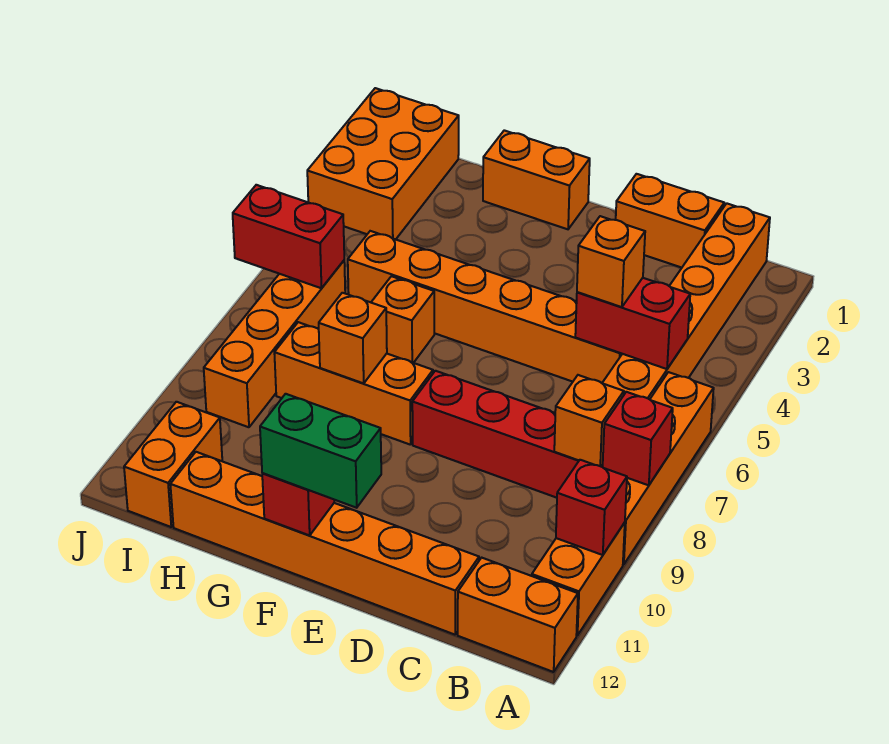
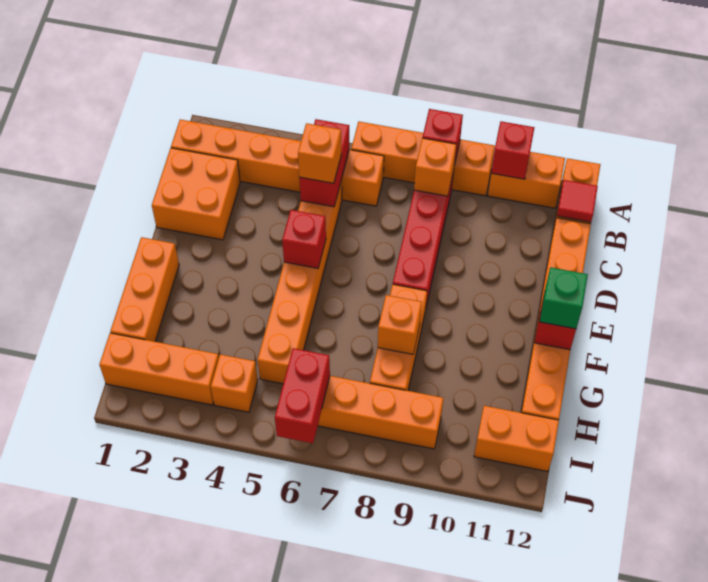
none -> red tile B12 level 2
orange brick C1:D1 level 1 -> orange brick C1:D2 level 1
none -> red brick E5 level 2
green brick E12:F12 level 3 -> green brick F12 level 3
orange brick F1:G1 level 1 -> orange brick F1:H1 level 1
orange brick G6 level 1 -> orange brick I4 level 1
orange brick I1:J3 level 1 -> orange brick I1:I3 level 1

